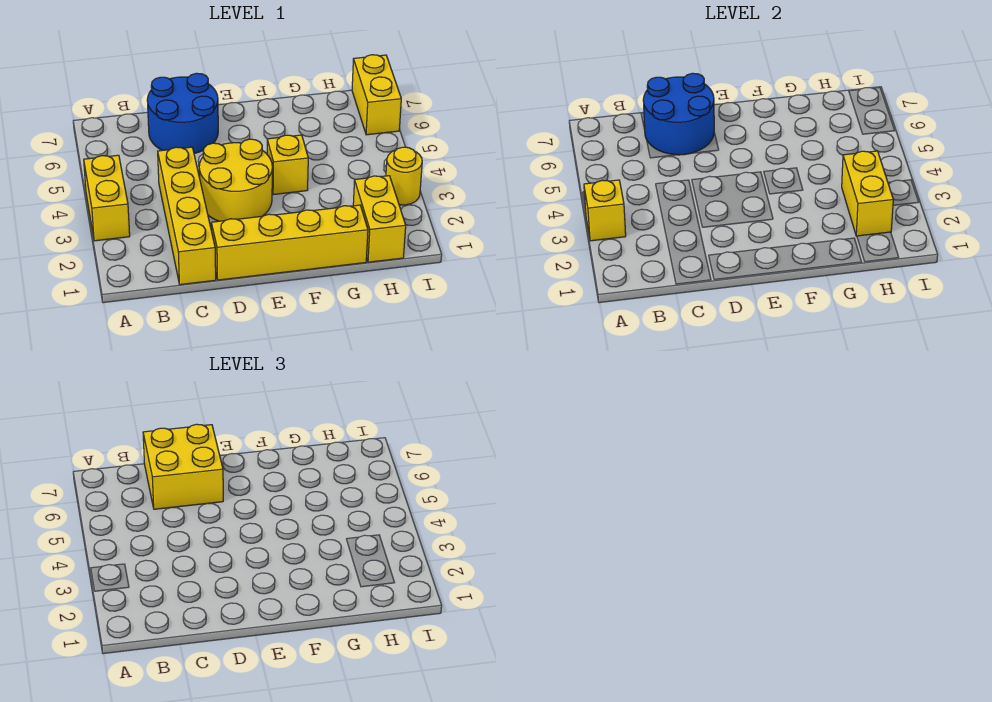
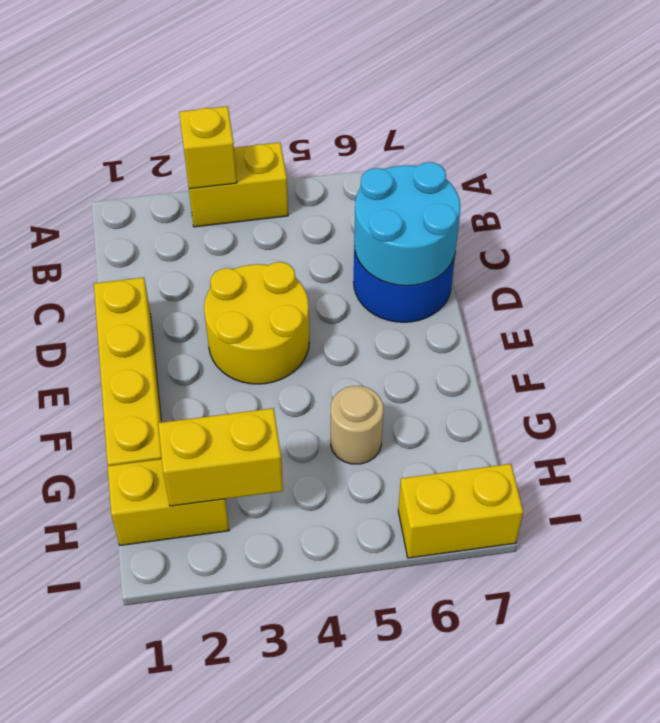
yellow brick C1:C4 level 1 -> none
blue round brick C6:D7 level 2 -> cyan round brick C6:D7 level 2
yellow brick C6:D7 level 3 -> none
yellow brick F4 level 1 -> none
none -> tan round brick G5 level 1
yellow round brick I3 level 1 -> none

